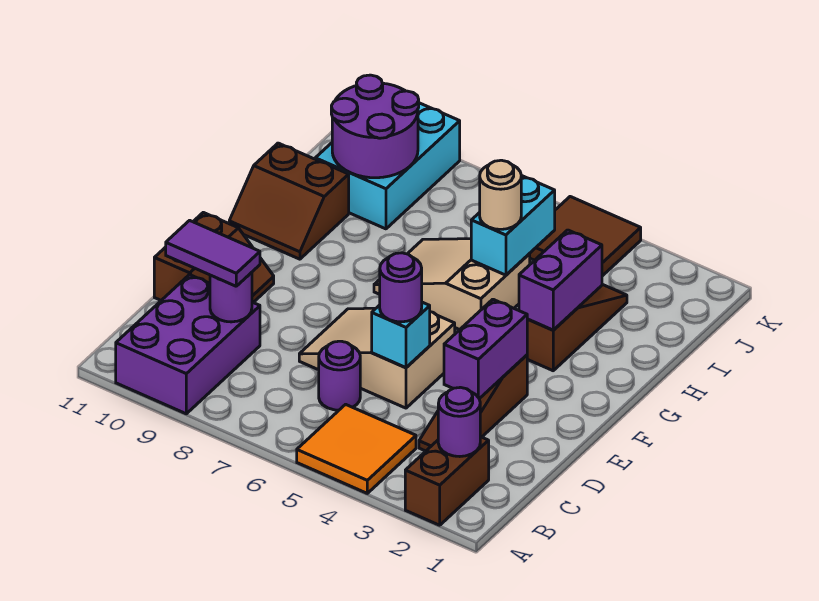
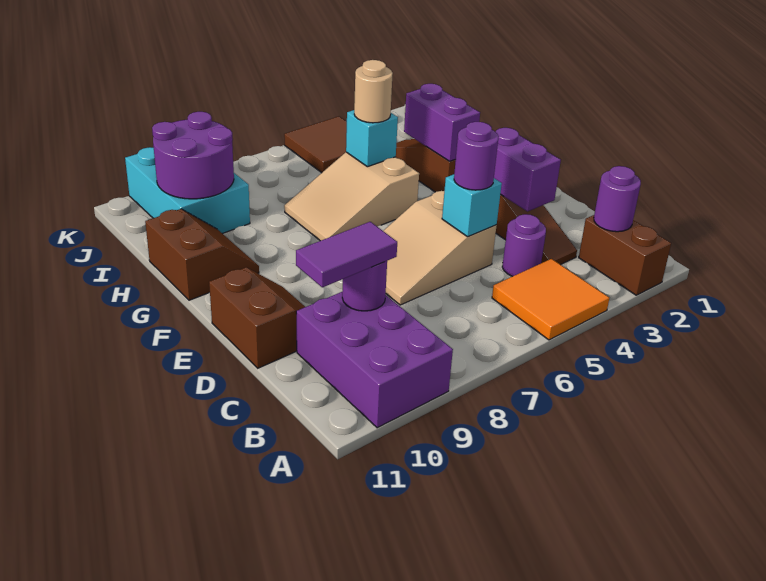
purple round brick C6 level 1 -> purple round brick C4 level 1
brown slope G10:H11 level 1 top H -> brown slope G10:H11 level 1 top 11
cyan brick H5:I5 level 2 -> cyan brick H5 level 2

